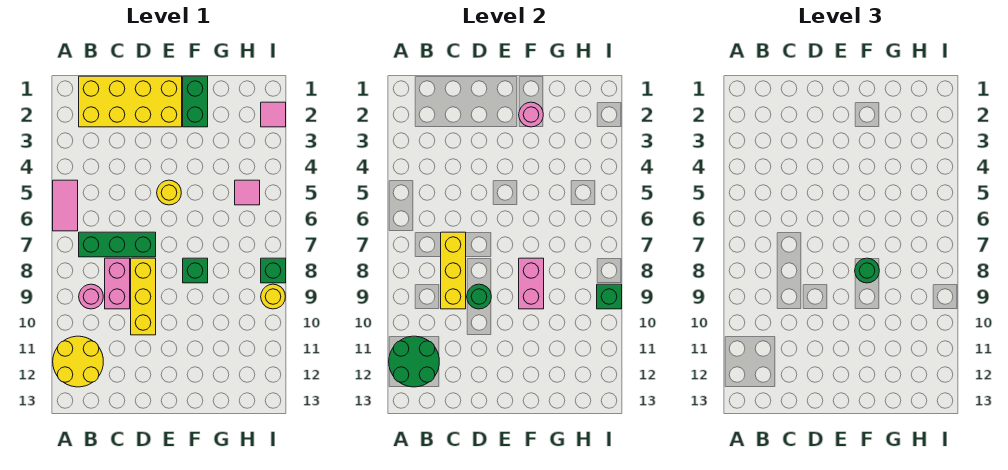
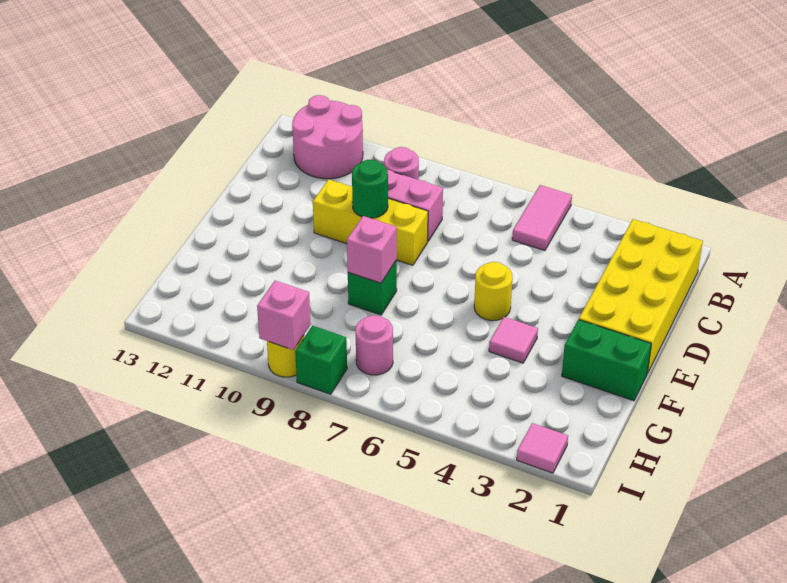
pink tile A5:A6 level 1 -> pink tile A5:B5 level 1
yellow round brick A11:B12 level 1 -> pink round brick A11:B12 level 1
green round brick A11:B12 level 2 -> none
green brick B7:D7 level 1 -> none
yellow brick C7:C9 level 2 -> none
pink round brick F2 level 2 -> pink round brick H7 level 1
pink brick F8:F9 level 2 -> pink brick F8 level 2
green round brick F8 level 3 -> none
pink tile H5 level 1 -> pink tile F4 level 1
green brick I9 level 2 -> pink brick I9 level 2

